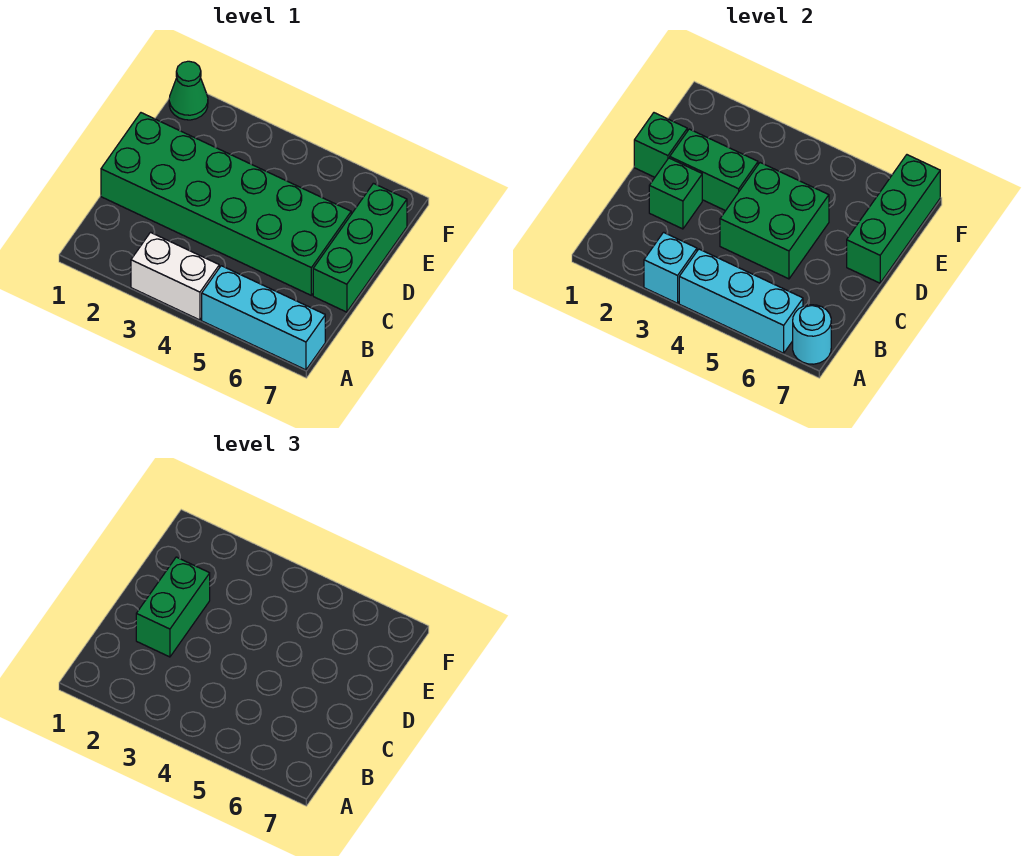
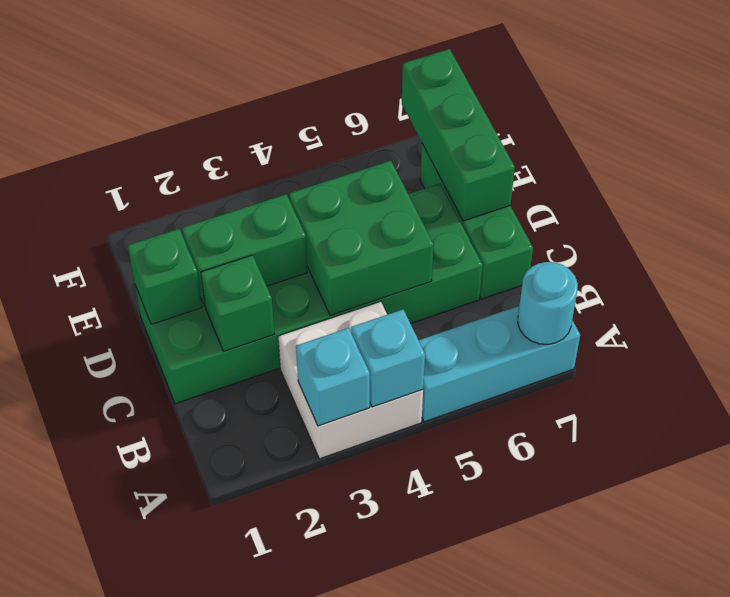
white brick A3:A4 level 1 -> white brick A3:B4 level 1
cyan brick A4:A6 level 2 -> cyan brick A4 level 2
green brick C2:D2 level 3 -> none
green cone F1 level 1 -> none

